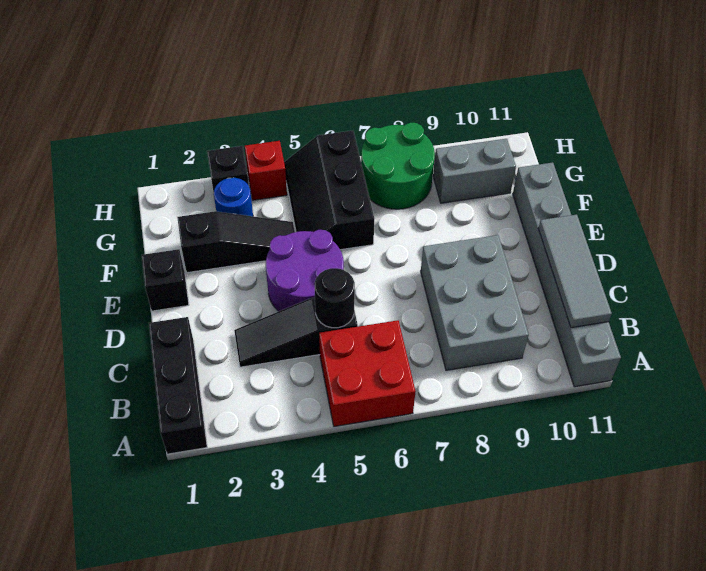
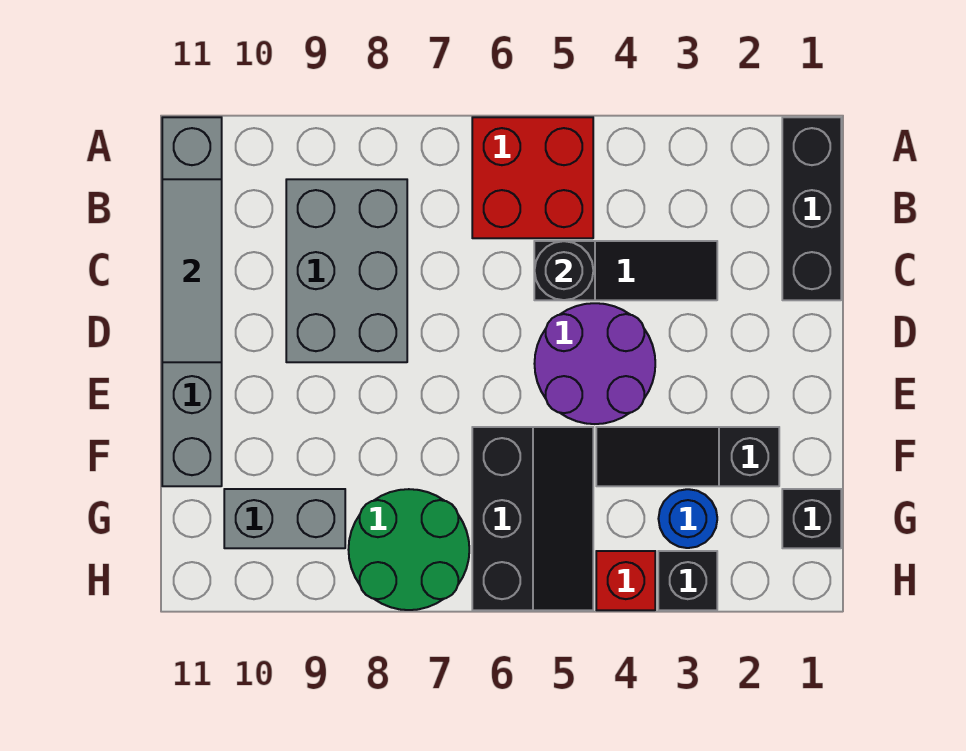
black brick E1 level 1 -> black brick G1 level 1

